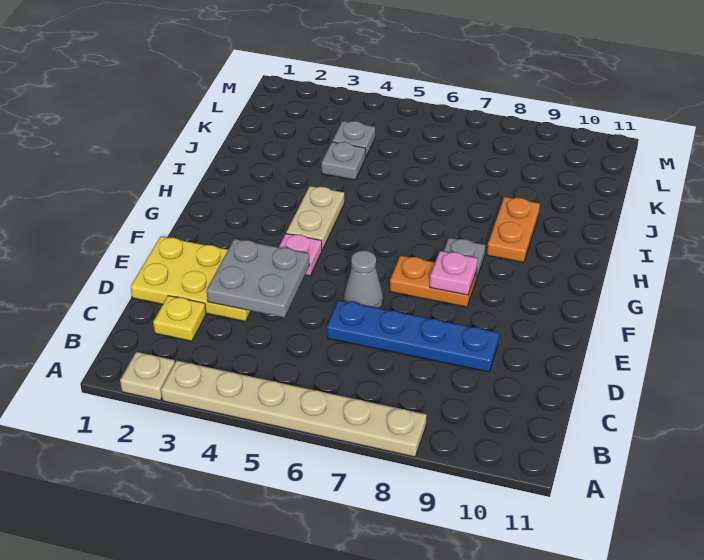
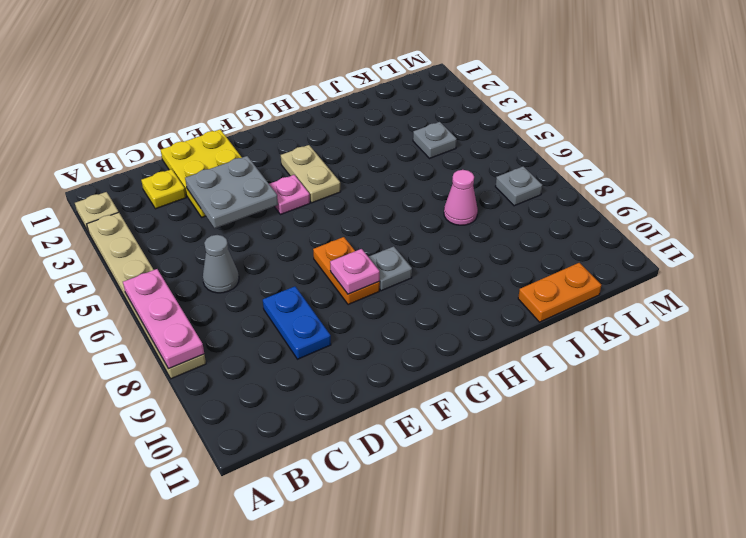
none -> pink plate A6:A8 level 2
blue plate D6:D9 level 1 -> blue plate D8:D9 level 1
grey cone E6 level 1 -> grey cone C6 level 1
tan plate G4:H4 level 1 -> tan plate G3:G4 level 1
orange plate H9:I9 level 1 -> orange plate J11:K11 level 1
grey plate J4 level 1 -> grey plate L7 level 1
none -> pink cone J7 level 1

